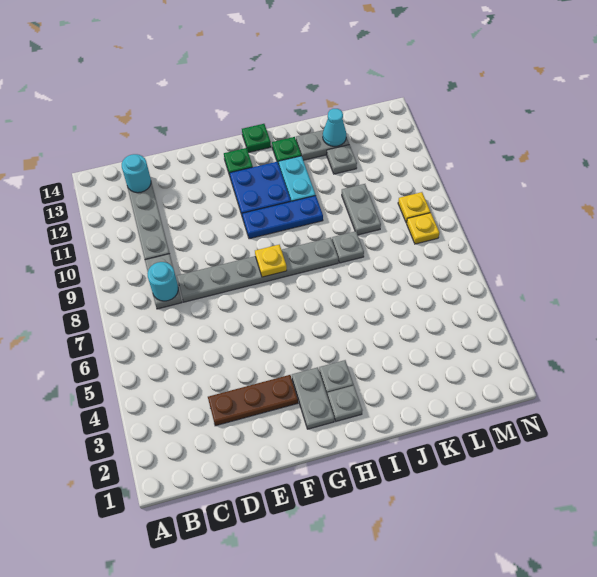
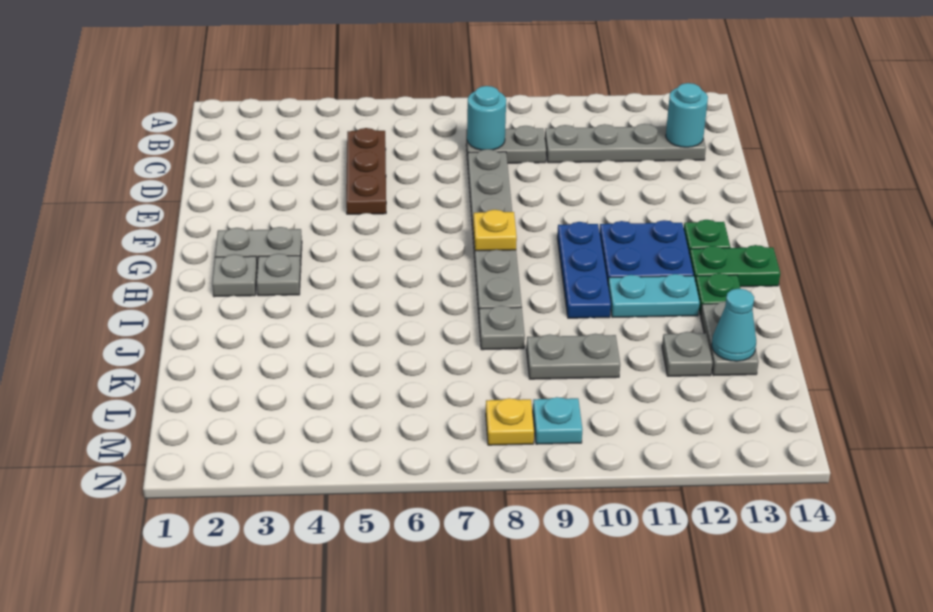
brown plate D3:F3 level 1 -> brown plate C5:E5 level 1
green plate H14 level 1 -> green plate H13:H14 level 1
yellow plate M9 level 1 -> cyan plate M9 level 1

